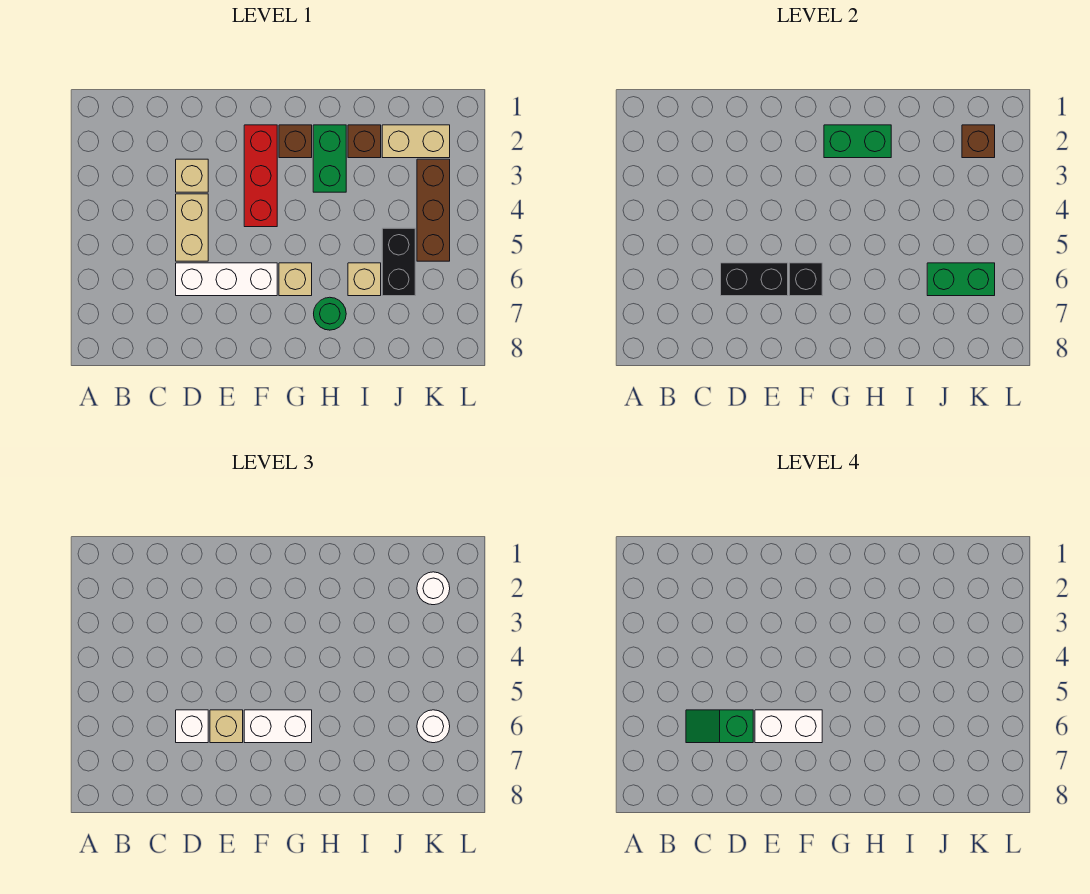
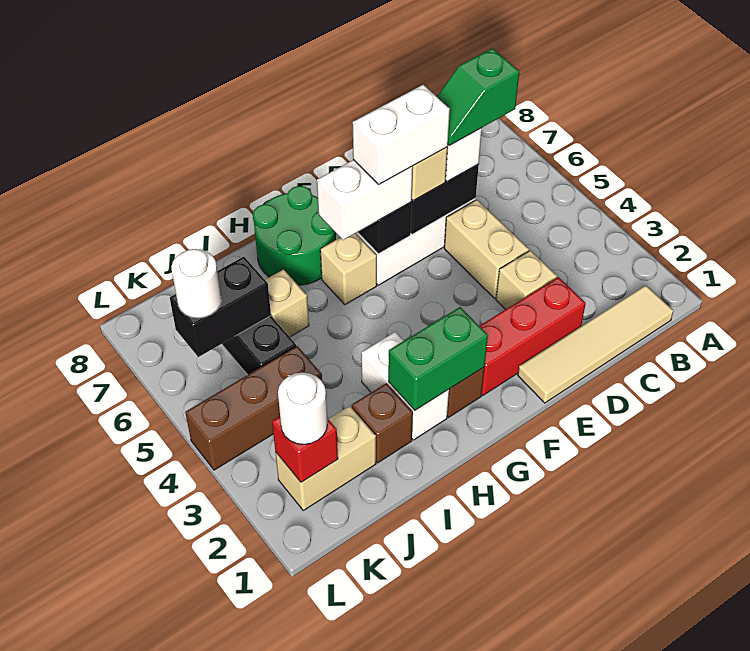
none -> tan tile B1:E1 level 1
green slope C6:D6 level 4 top D -> green slope C6:D6 level 4 top C
red brick F2:F4 level 1 -> red brick D2:F2 level 1
green brick H2:H3 level 1 -> white brick H2:H3 level 1
green round brick H7 level 1 -> green round brick G7:H8 level 1
green brick J6:K6 level 2 -> black brick J6:K6 level 2
brown brick K2 level 2 -> red brick K2 level 2
brown brick K3:K5 level 1 -> brown brick J4:L4 level 1

